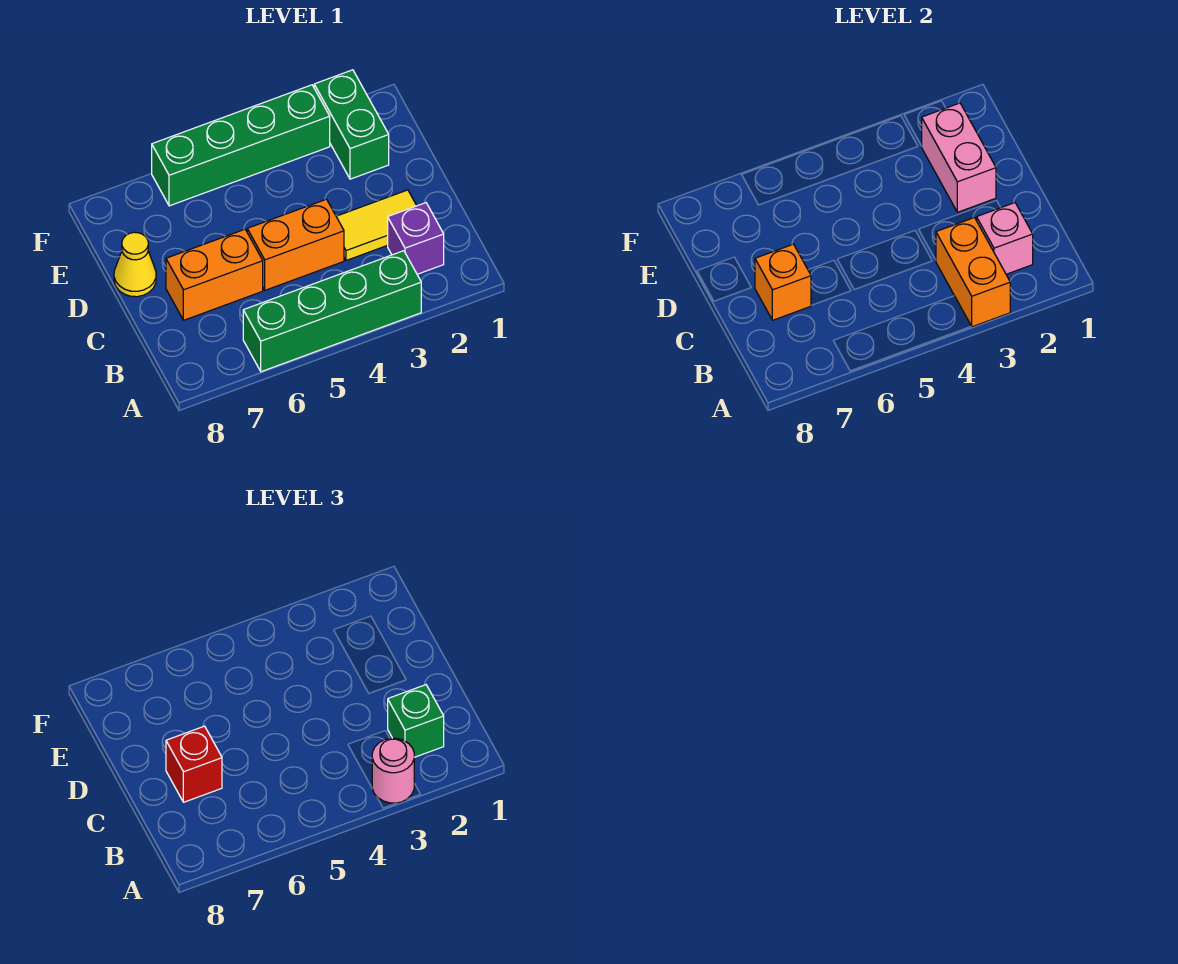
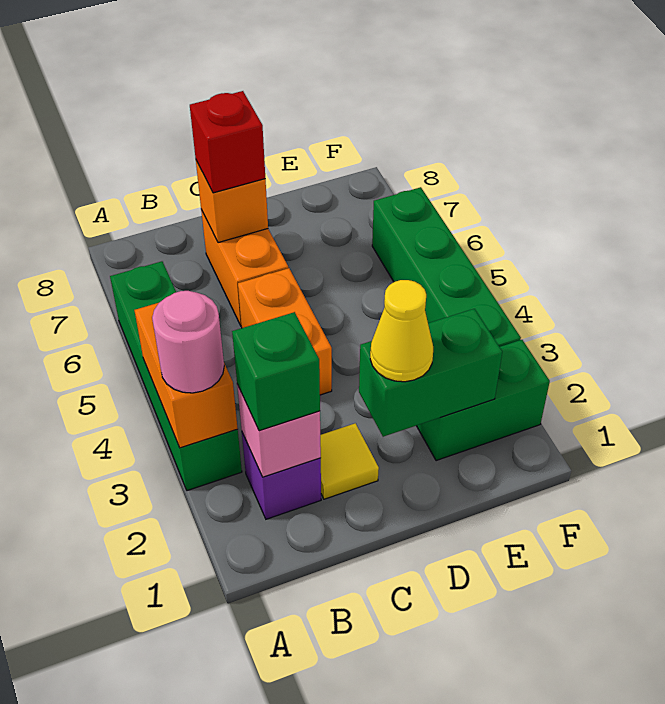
orange brick A3:B3 level 2 -> orange brick A3:A4 level 2
yellow tile C2:C3 level 1 -> yellow tile C2 level 1
pink brick D2:E2 level 2 -> green brick D2:E2 level 2
yellow cone D8 level 1 -> yellow cone D2 level 3

